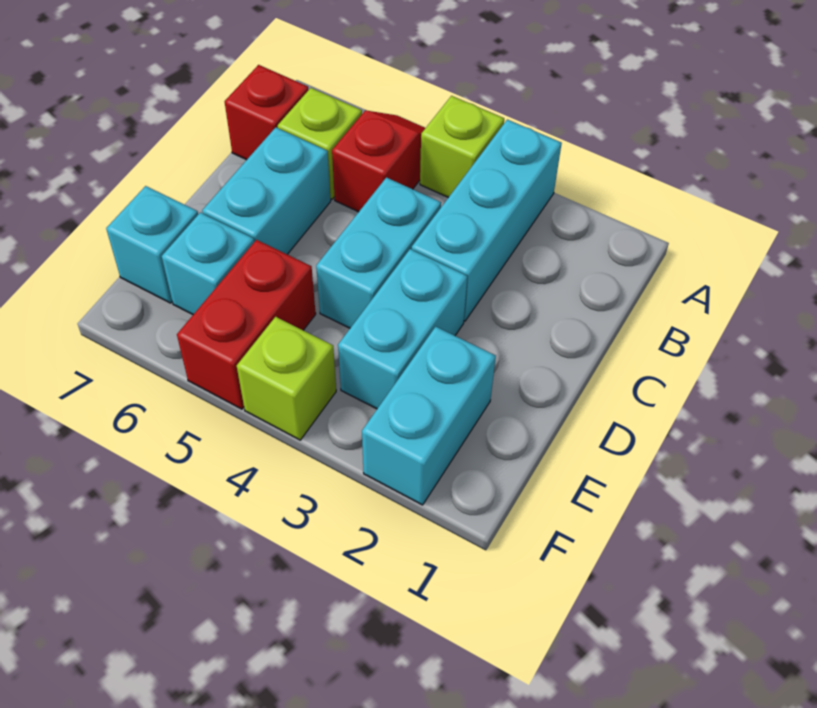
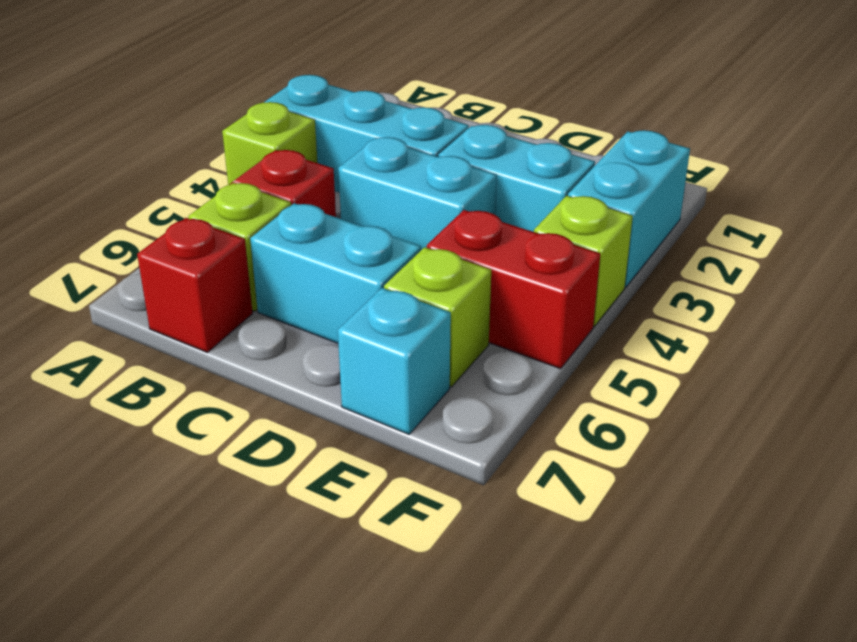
cyan brick E2:F2 level 1 -> cyan brick F2:F3 level 1
cyan brick E6 level 1 -> lime brick E6 level 1

